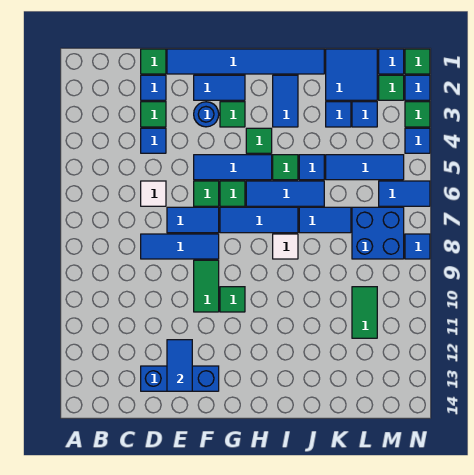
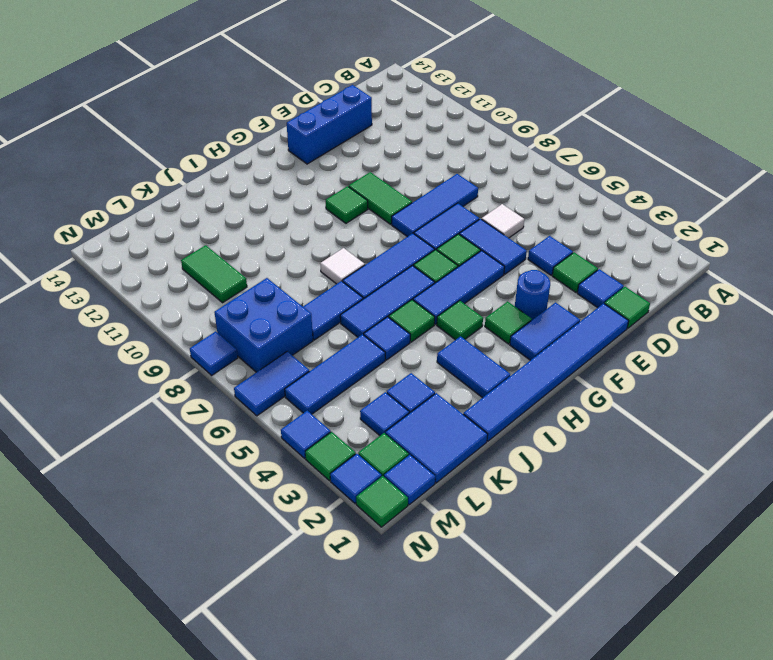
blue tile E12:E13 level 2 -> blue tile E5:E6 level 1

